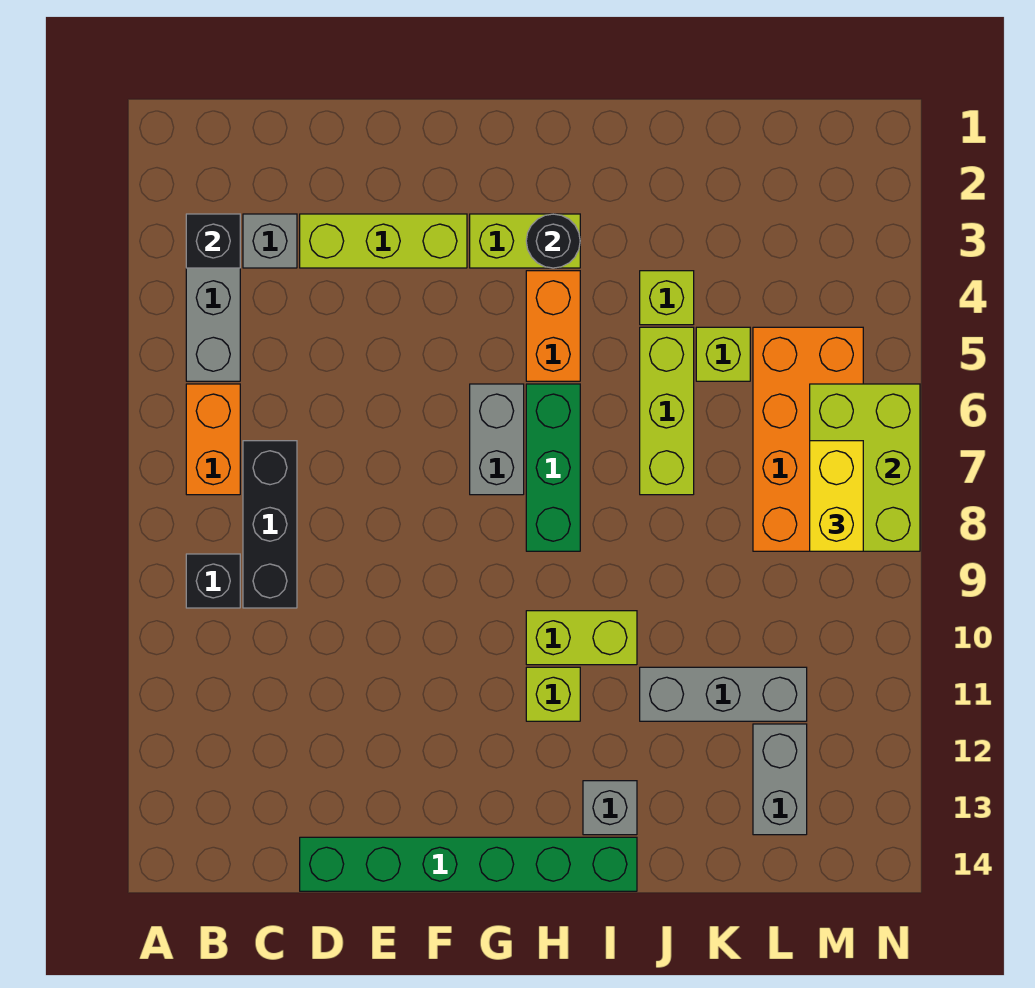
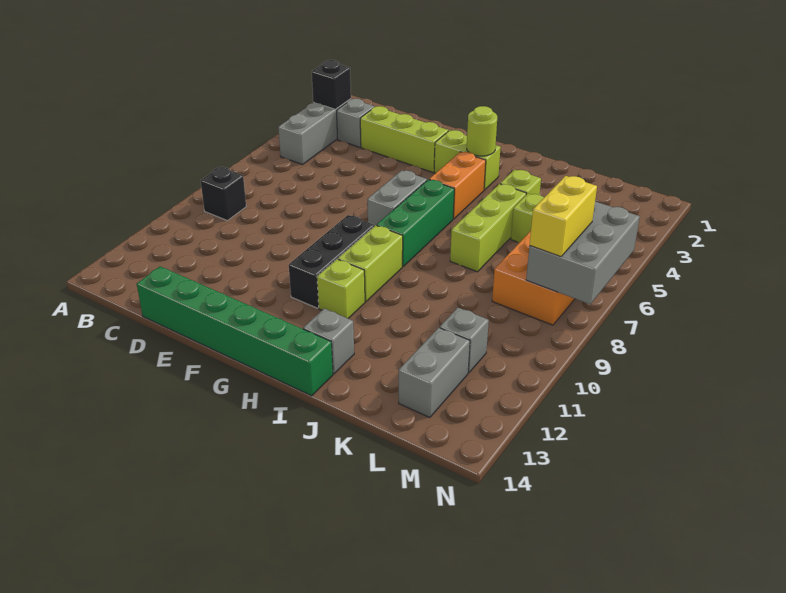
orange brick B6:B7 level 1 -> none
black brick C7:C9 level 1 -> black brick G9:G11 level 1
black round brick H3 level 2 -> lime round brick H3 level 2
lime brick H10:I10 level 1 -> lime brick H9:H10 level 1
grey brick J11:L11 level 1 -> grey brick L11 level 1
lime brick M6:N8 level 2 -> grey brick M6:N8 level 2

